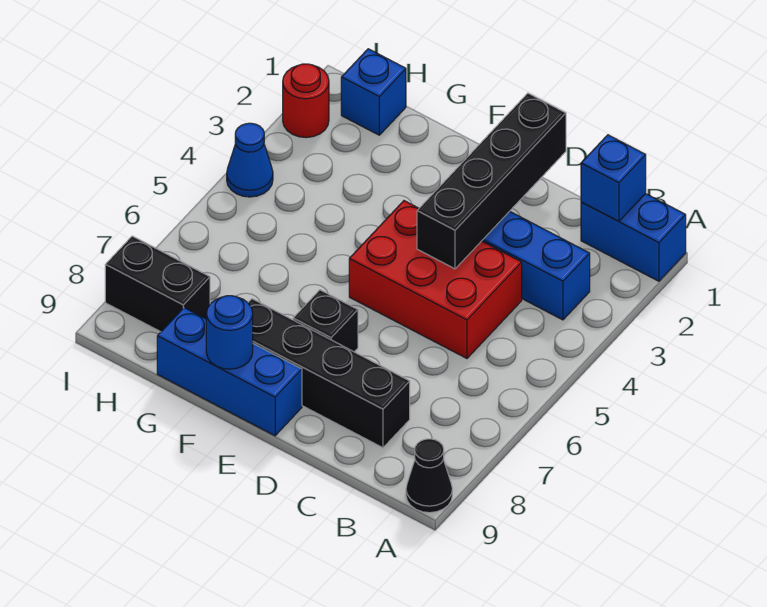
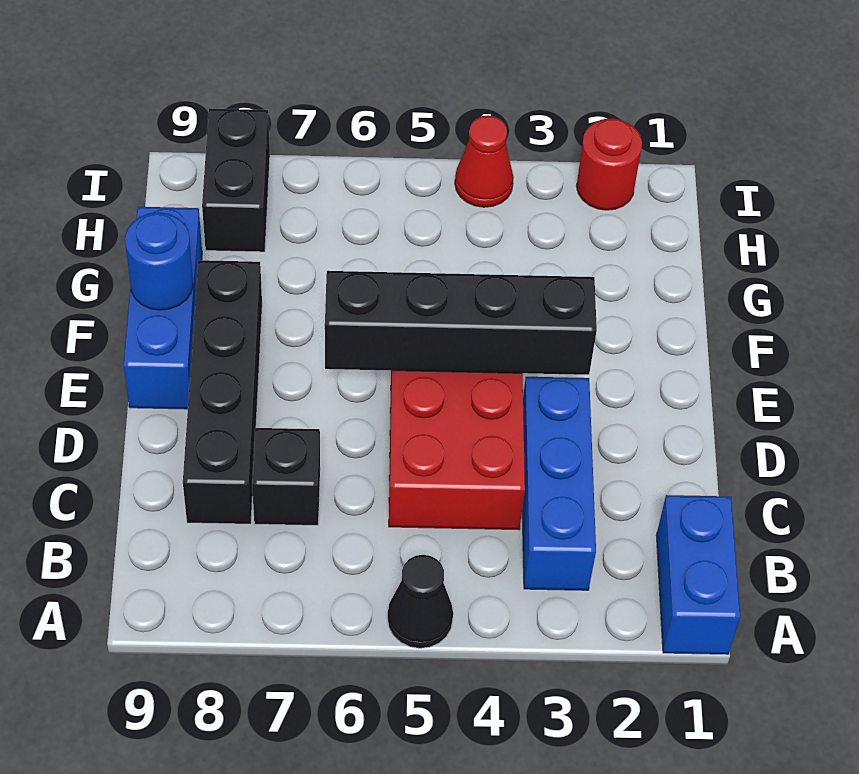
black cone A9 level 1 -> black cone A5 level 1
blue brick B1 level 2 -> none
black brick D1:D4 level 2 -> black brick E3:E6 level 2
black brick E7 level 1 -> black brick C7 level 1
blue brick H1 level 1 -> none
blue cone I4 level 1 -> red cone I4 level 1

